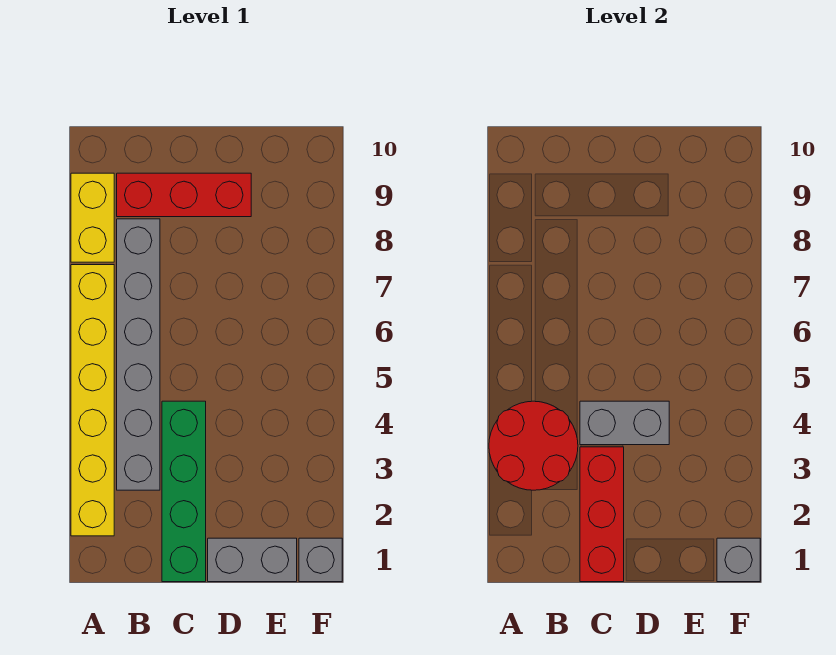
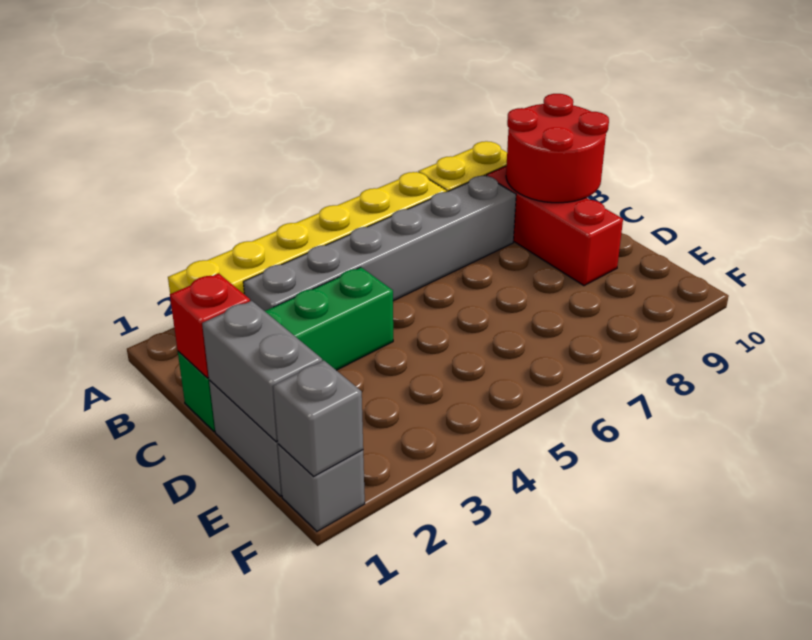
red round brick A3:B4 level 2 -> red round brick B9:C10 level 2
red brick C1:C3 level 2 -> red brick C1 level 2
grey brick C4:D4 level 2 -> grey brick D1:E1 level 2

